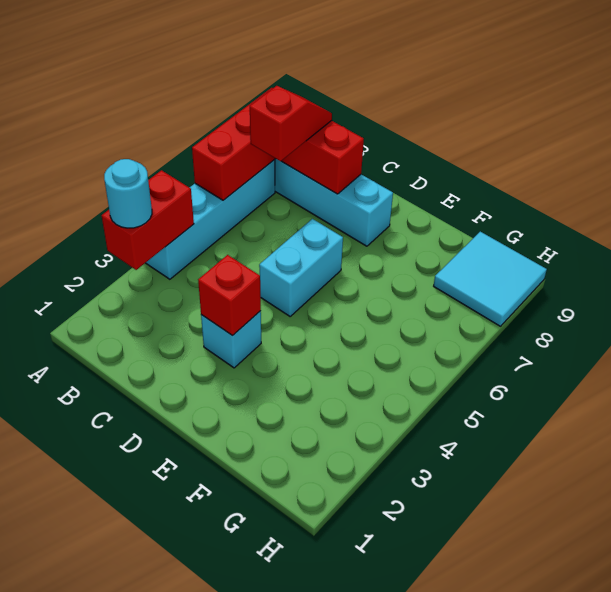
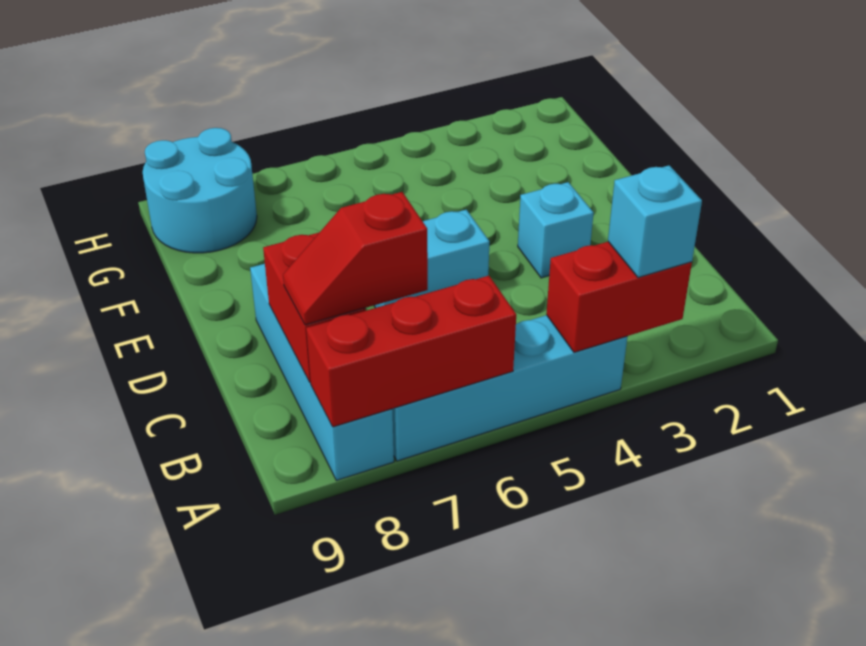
cyan round brick A3 level 3 -> cyan brick A3 level 3
red brick D3 level 2 -> none
cyan tile G8:H9 level 1 -> cyan round brick G8:H9 level 1

